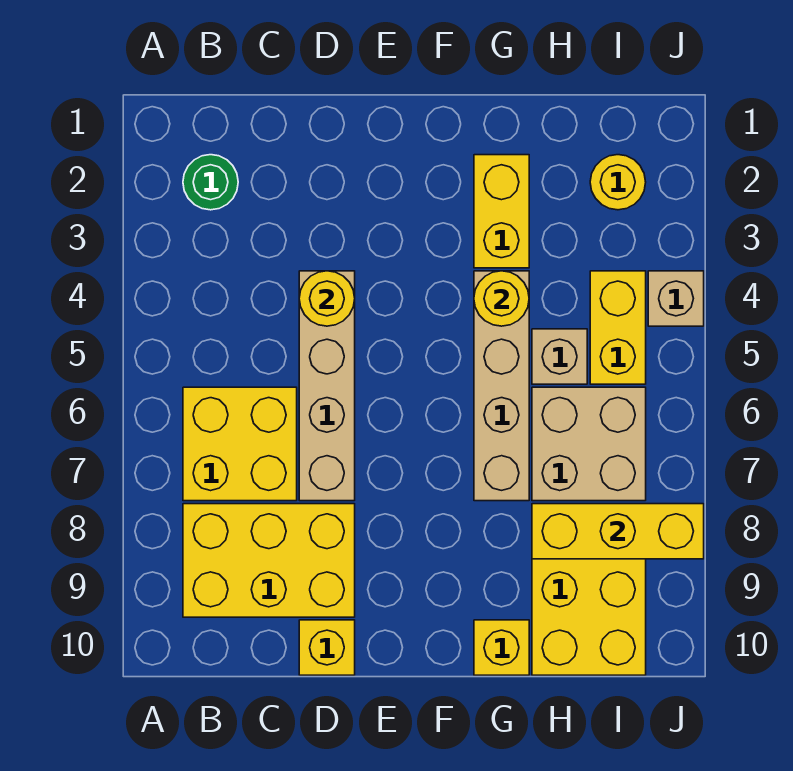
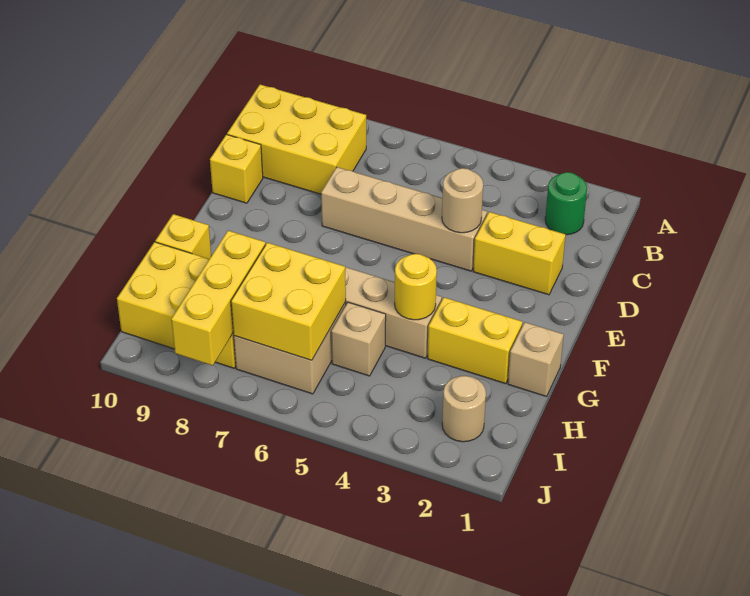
yellow brick B6:C7 level 1 -> yellow brick H6:I7 level 2
yellow brick B8:D9 level 1 -> yellow brick B8:C10 level 1
yellow round brick D4 level 2 -> tan round brick D4 level 2
yellow round brick I2 level 1 -> tan round brick I2 level 1
yellow brick I4:I5 level 1 -> yellow brick D2:D3 level 1
tan brick J4 level 1 -> tan brick G1 level 1

